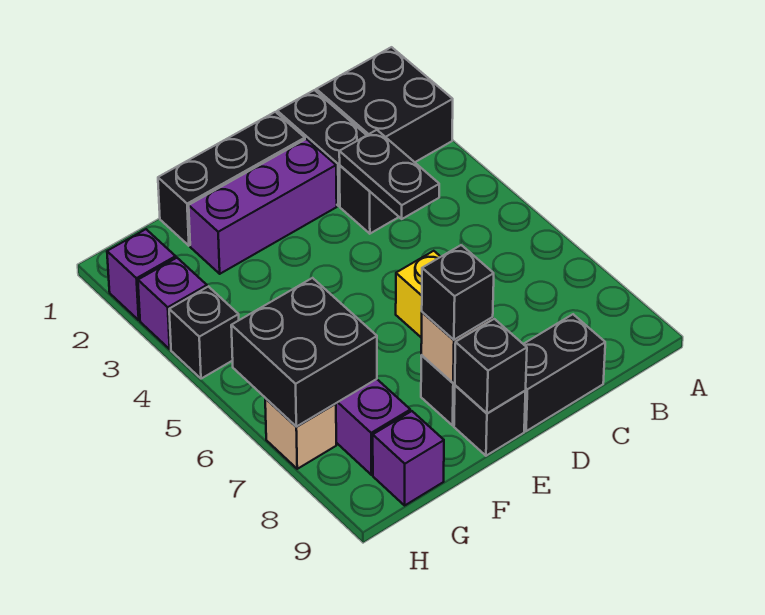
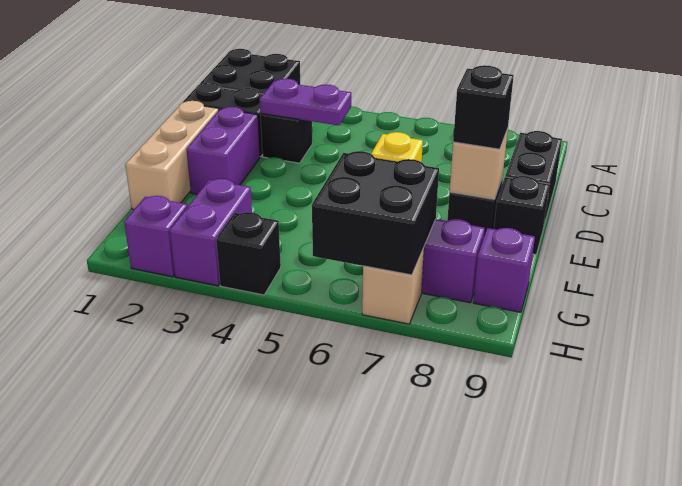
black plate C3:C4 level 2 -> purple plate C3:C4 level 2
black brick D1:F1 level 1 -> tan brick D1:F1 level 1
purple brick D2:F2 level 1 -> purple brick D2:E2 level 1
black brick E9 level 2 -> none
purple brick H3 level 1 -> purple brick G3:H3 level 1

